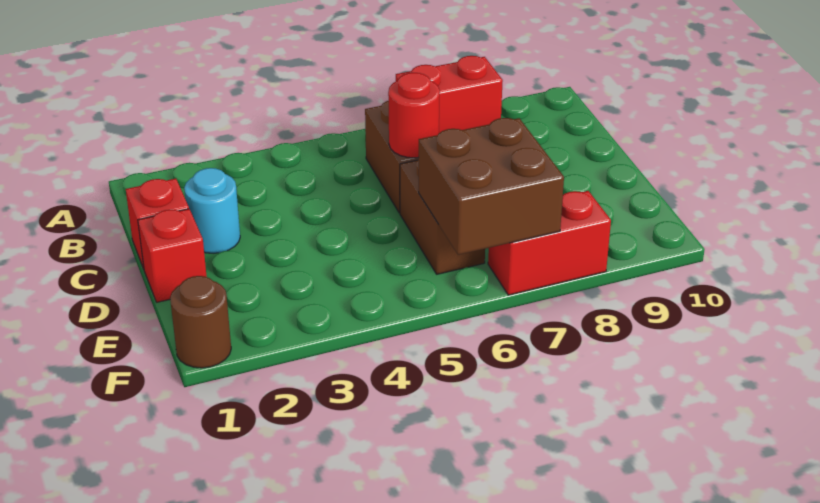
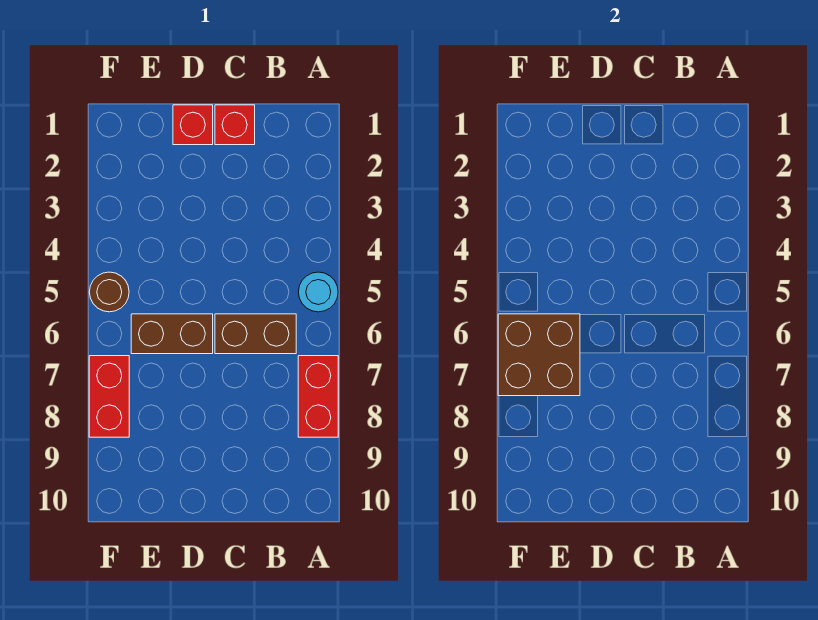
cyan round brick C2 level 1 -> cyan round brick A5 level 1
red round brick C6 level 2 -> none
brown round brick F1 level 1 -> brown round brick F5 level 1

